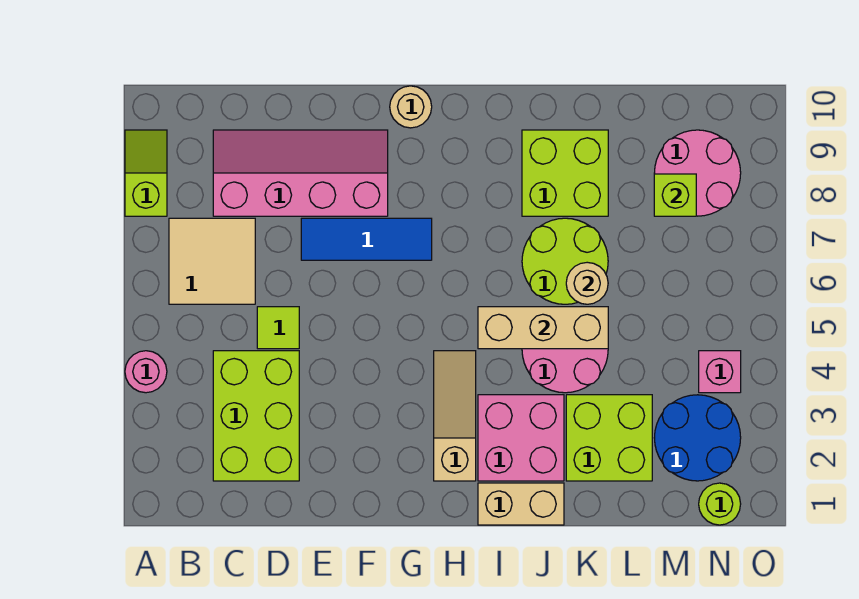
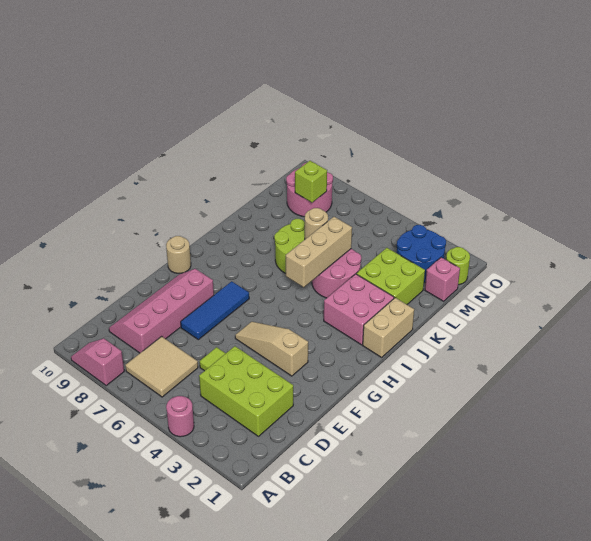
lime slope A8:A9 level 1 top 8 -> pink slope A8:A9 level 1 top 8
tan slope H2:H4 level 1 top 2 -> tan slope F3:F5 level 1 top 3
lime brick J8:K9 level 1 -> none
pink brick N4 level 1 -> pink brick M1 level 1

